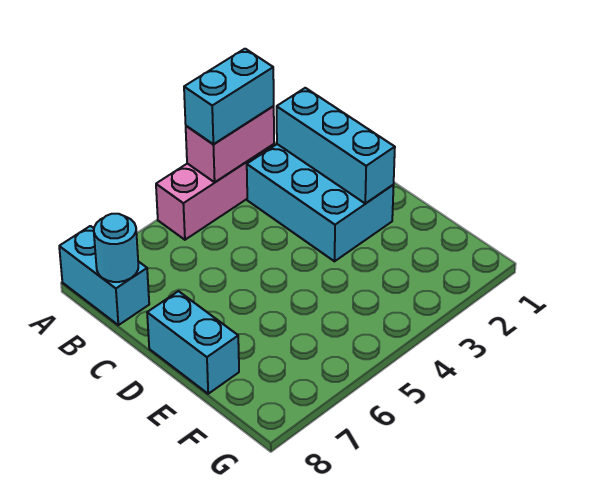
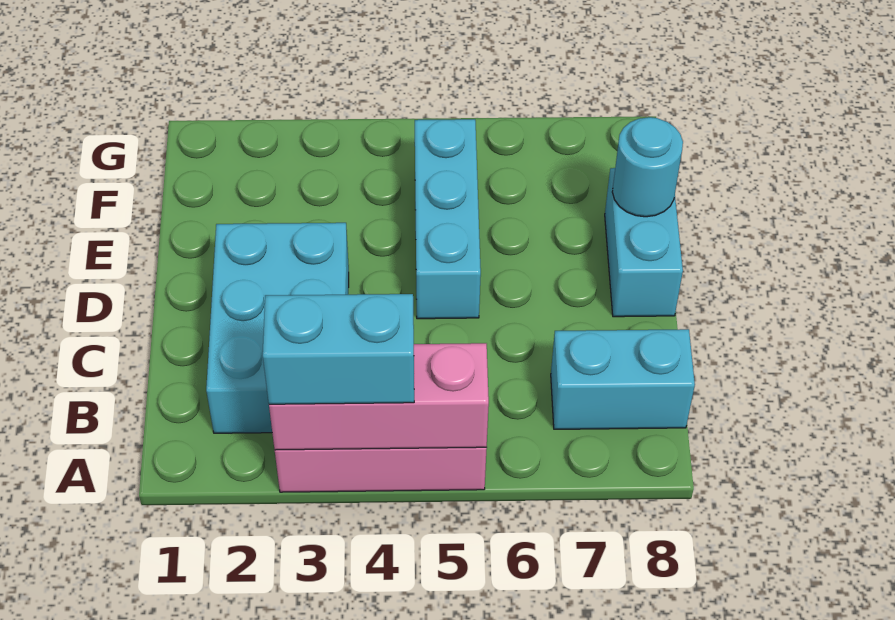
pink brick A3:A4 level 2 -> pink brick A3:A5 level 2
cyan brick A8:B8 level 1 -> cyan brick B7:B8 level 1
cyan brick B2:D2 level 2 -> cyan brick D5:F5 level 1
cyan round brick B8 level 2 -> cyan round brick E8 level 2

